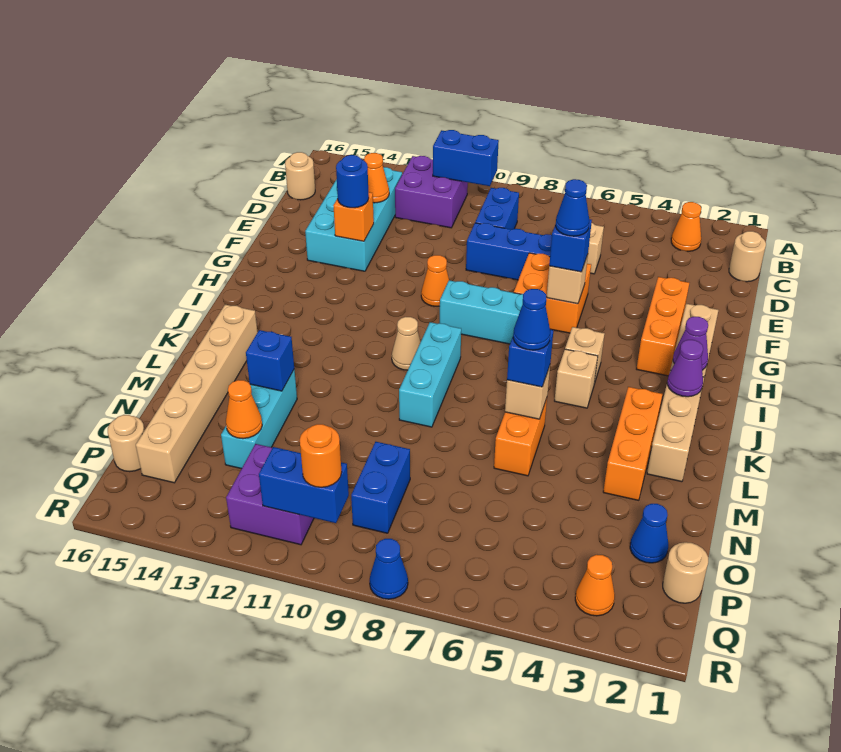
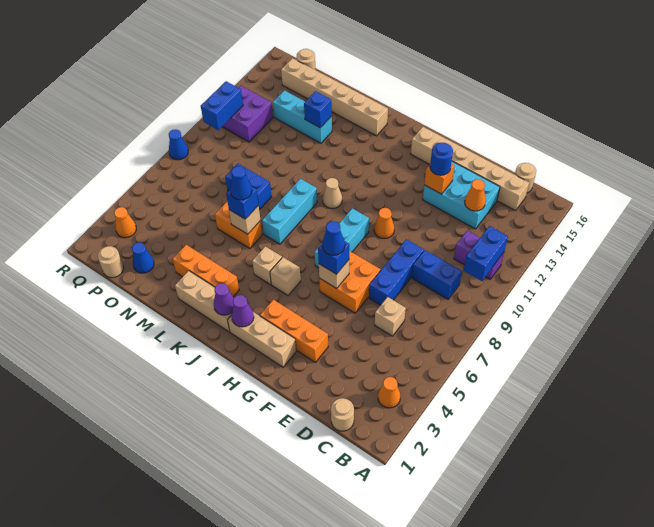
purple brick B11:C12 level 1 -> purple brick B11:C11 level 1
cyan brick C13:F14 level 1 -> cyan brick D13:F14 level 1
none -> tan brick C15:H15 level 1
cyan brick J9:L9 level 1 -> cyan brick K7:K9 level 1
blue brick O9:P9 level 1 -> blue brick M8:N8 level 1
orange cone O13 level 2 -> none
orange round brick Q10 level 3 -> none

